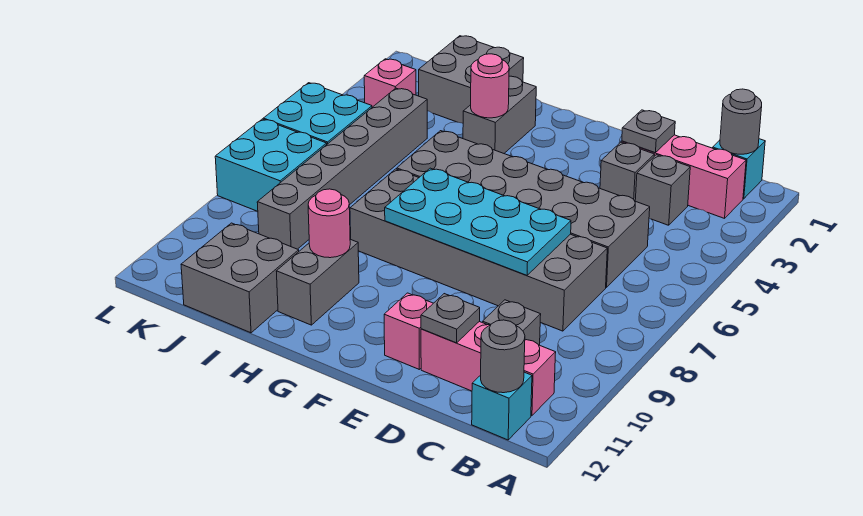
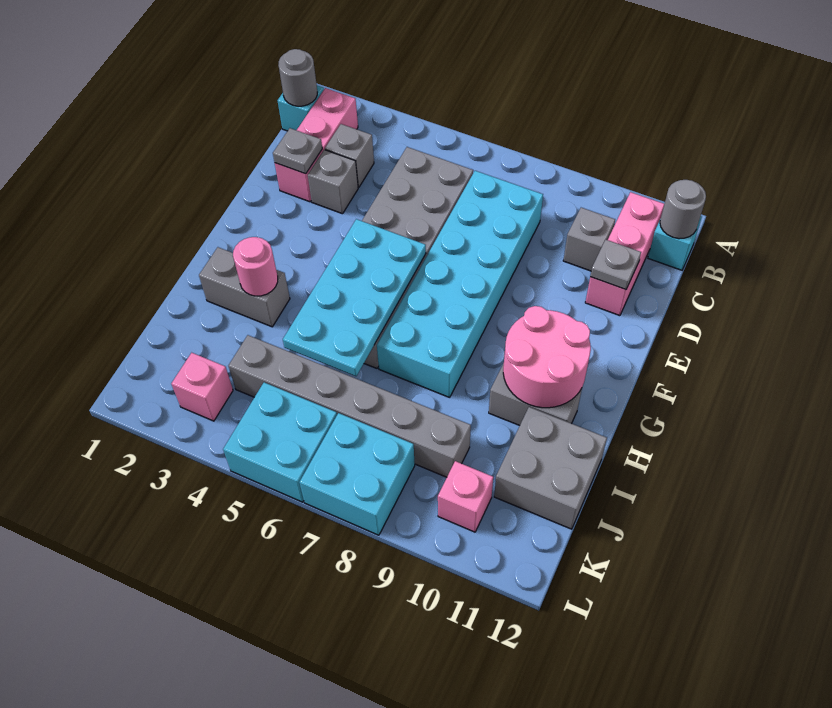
grey brick C7:H8 level 1 -> cyan brick C7:H8 level 1
cyan plate D7:G8 level 2 -> cyan plate F5:I6 level 2
pink brick E11 level 1 -> pink brick K10 level 1
pink round brick H10 level 2 -> pink round brick G10:H11 level 2
grey brick I1:J2 level 1 -> none

